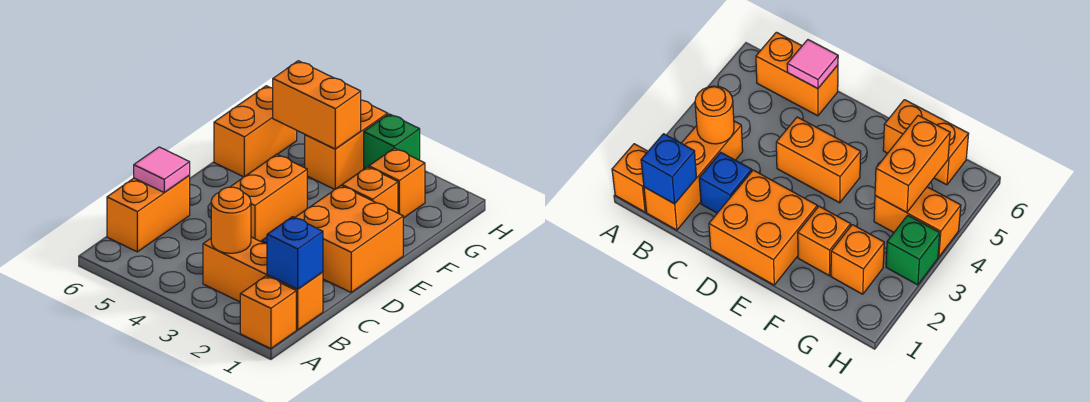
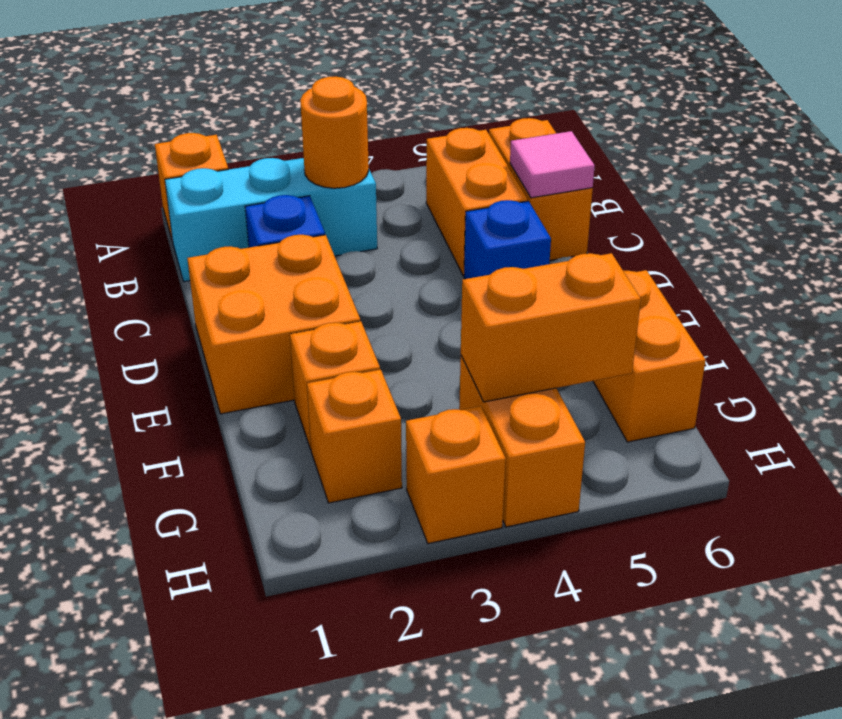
orange brick B1:B3 level 1 -> cyan brick B1:B3 level 1
blue brick B1 level 2 -> blue brick D5 level 1
orange brick D4:E4 level 1 -> orange brick B5:C5 level 1
green brick H3 level 1 -> orange brick H3 level 1

